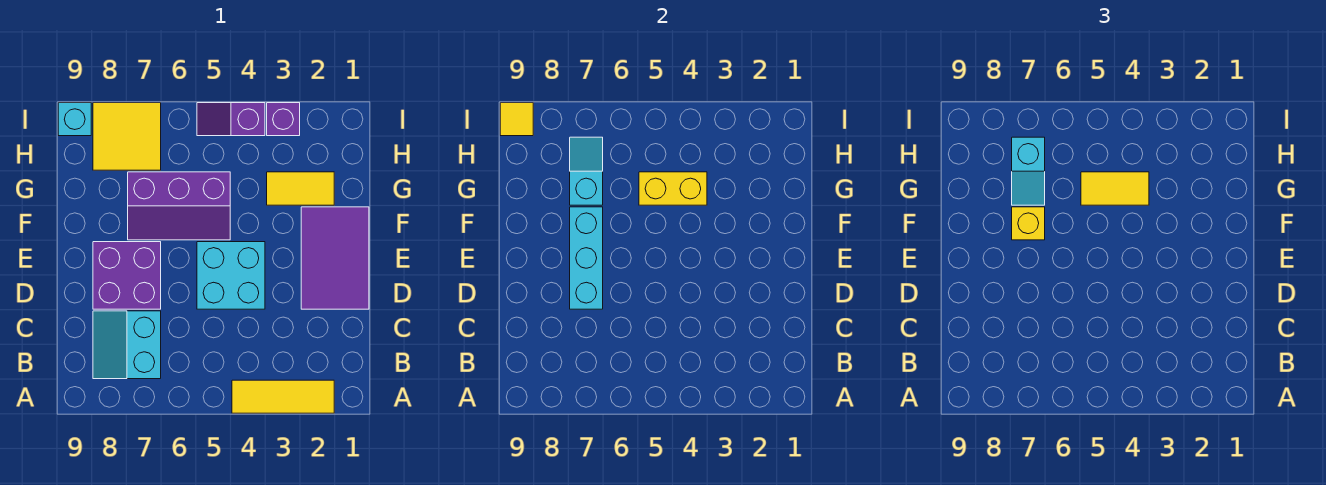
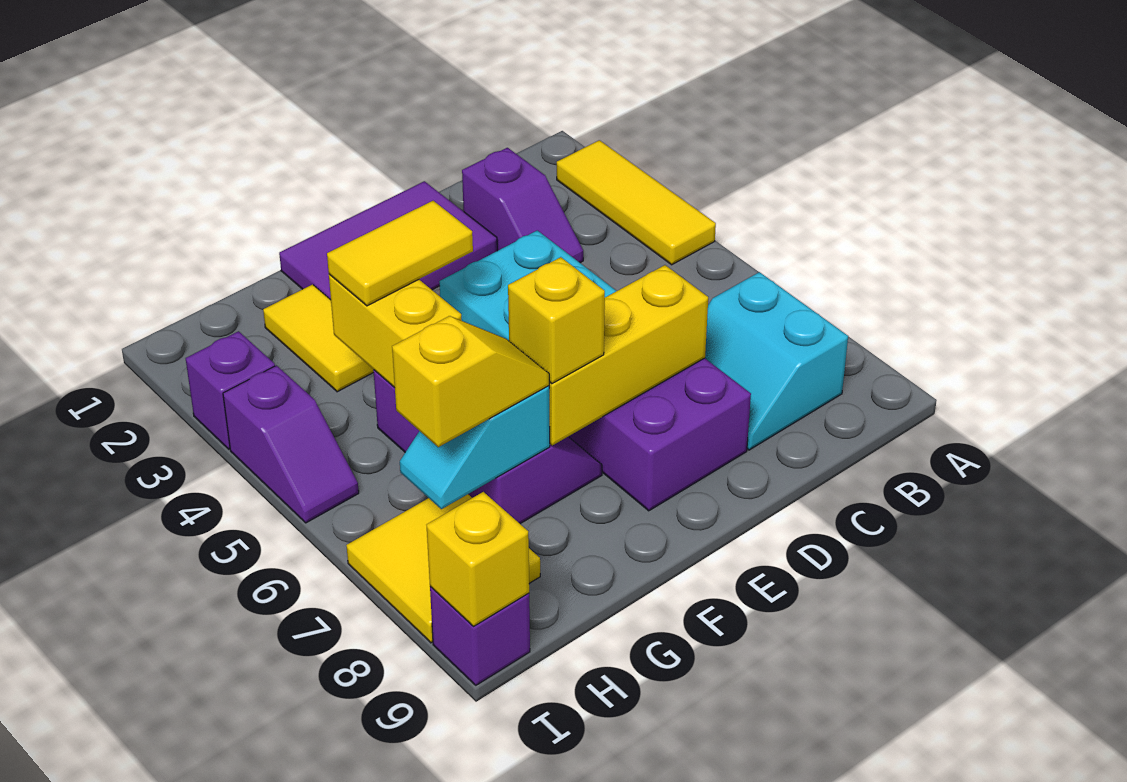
cyan slope B7:C8 level 1 top 7 -> cyan slope B7:C8 level 1 top B
none -> purple slope C2:C3 level 1 top 2
cyan brick D7:F7 level 2 -> yellow brick D7:F7 level 2
yellow tile G4:G5 level 3 -> yellow tile F4:G4 level 3
cyan slope G7:H7 level 3 top H -> yellow slope G7:H7 level 3 top H
cyan brick I9 level 1 -> purple brick I9 level 1
yellow tile I9 level 2 -> yellow brick I9 level 2

